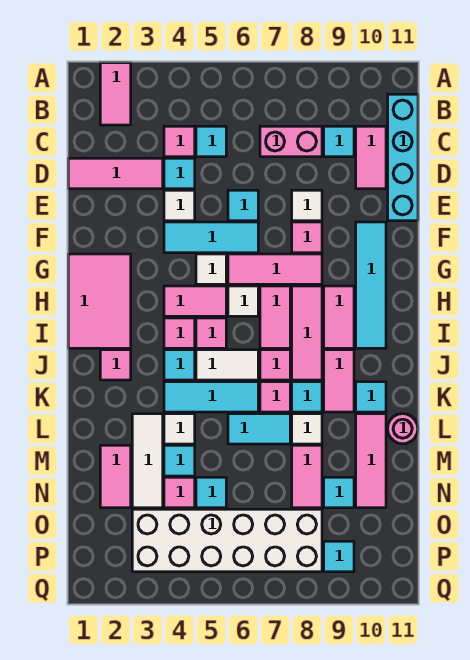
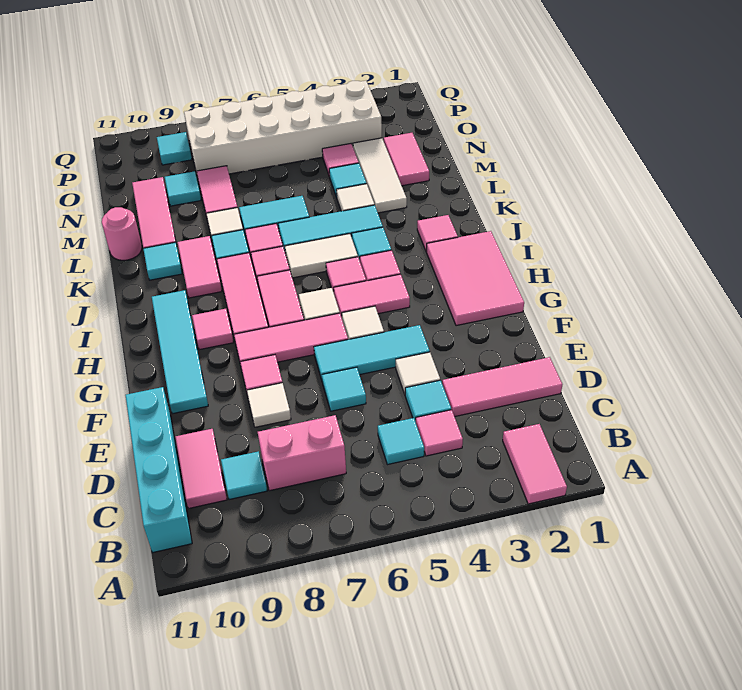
pink tile H9:I9 level 1 -> pink tile H9 level 1
cyan tile N5 level 1 -> none

